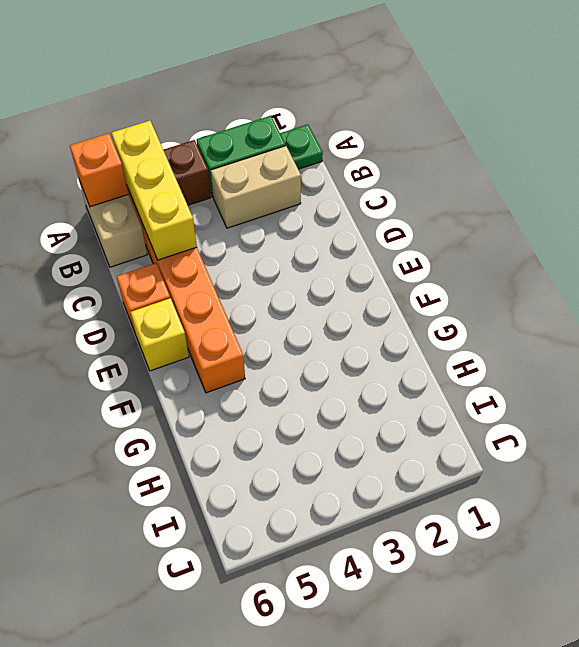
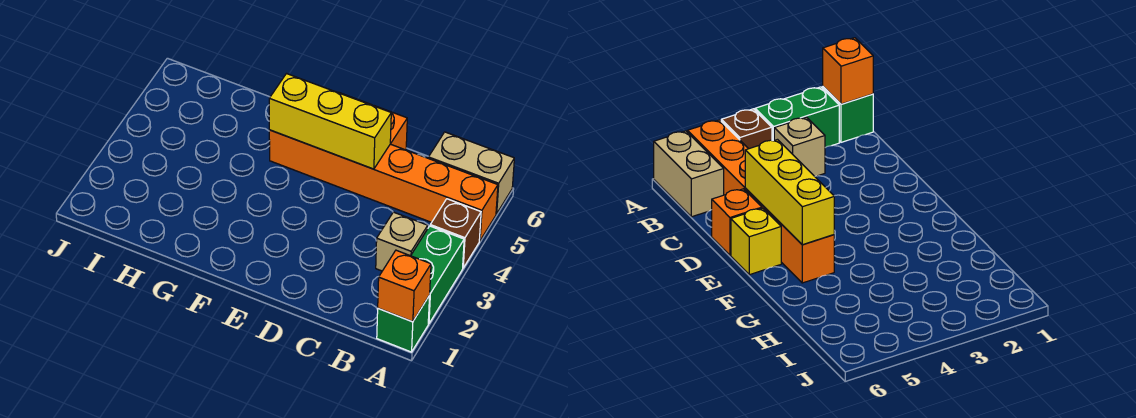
green plate A1 level 1 -> green brick A1 level 1
yellow brick A5:C5 level 2 -> yellow brick D5:F5 level 2
orange brick A6 level 2 -> orange brick A1 level 2
tan brick B2:B3 level 1 -> tan brick B3 level 1

